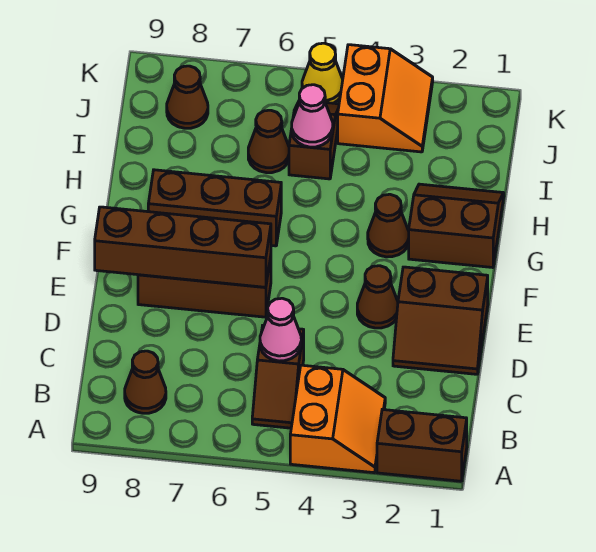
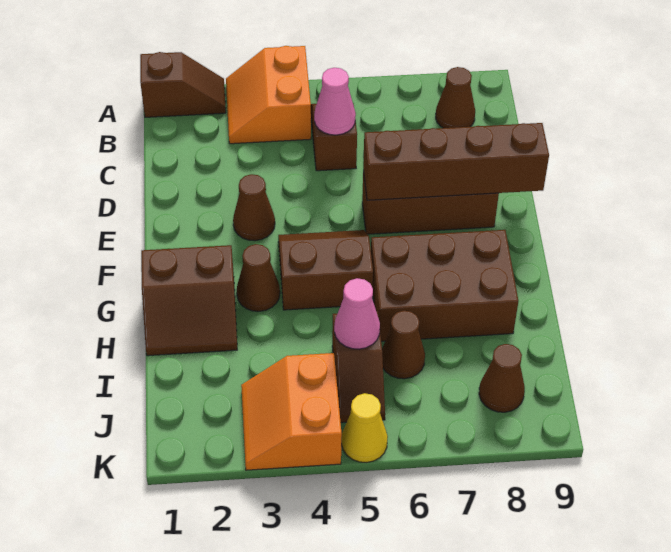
brown brick A1:A2 level 1 -> brown slope A1:A2 level 1 top 1
brown slope D1:E2 level 1 top E -> brown slope F4:G5 level 1 top G
brown brick G6:G8 level 1 -> brown brick G6:H8 level 1

